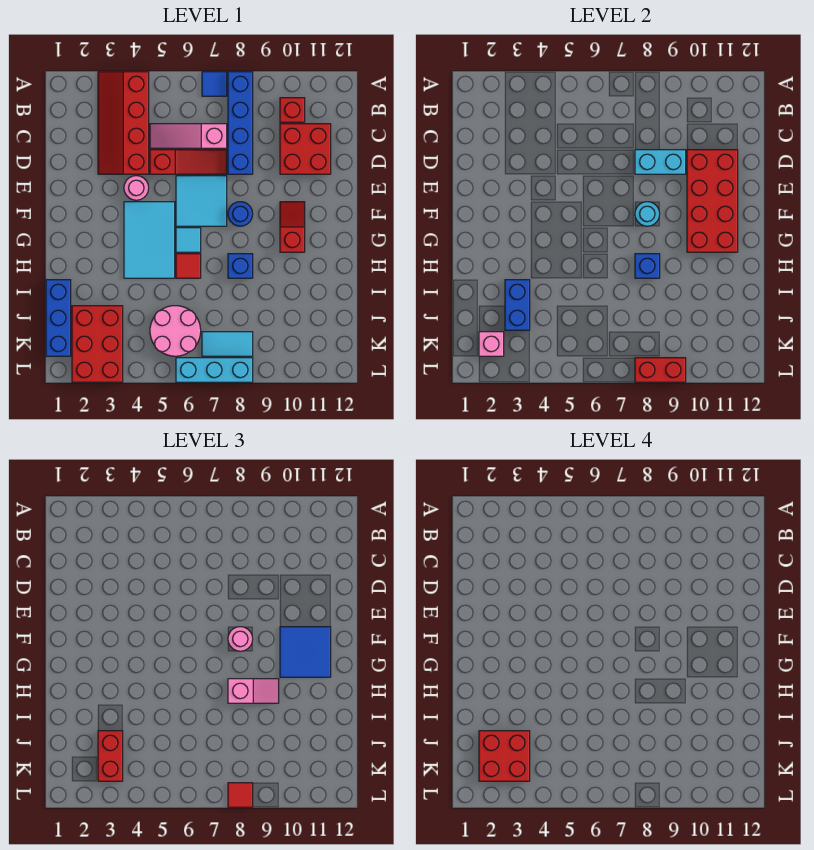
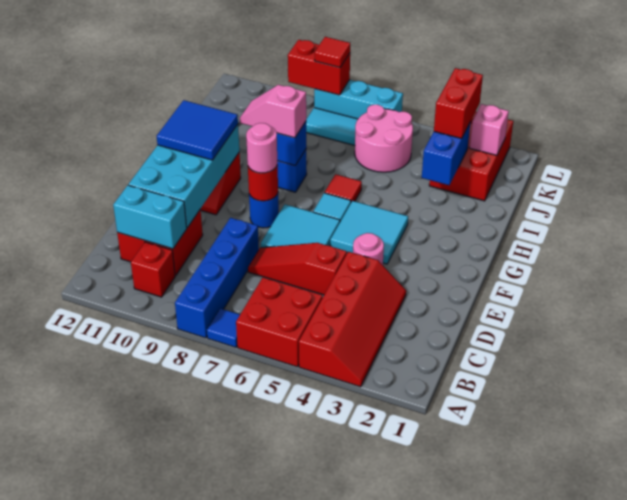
pink slope C5:C7 level 1 top 7 -> none
cyan brick D8:D9 level 2 -> cyan brick C10:C11 level 2
red brick D10:G11 level 2 -> cyan brick D10:G11 level 2
cyan tile F4:H5 level 1 -> cyan tile F4:G5 level 1
cyan round brick F8 level 2 -> red round brick F8 level 2
blue brick I1:K1 level 1 -> none
red brick J2:K3 level 4 -> red brick A5:B6 level 1

